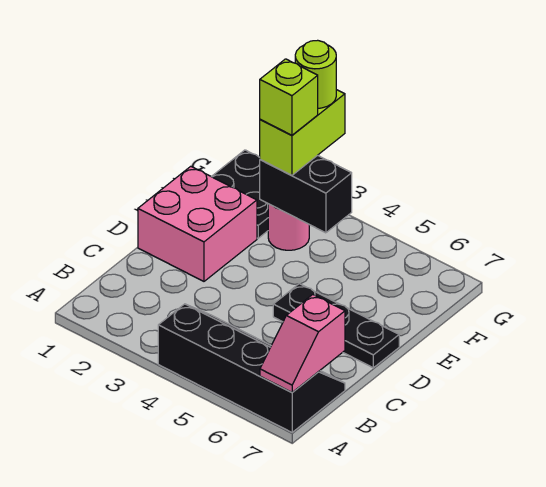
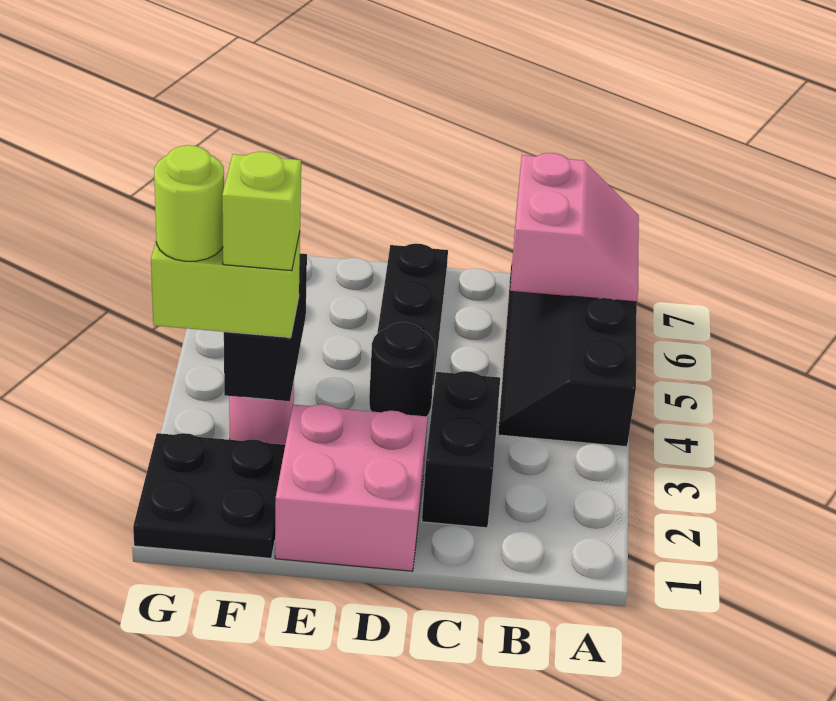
pink slope A7:B7 level 2 top B -> pink slope A6:B7 level 2 top B
none -> black brick C2:C3 level 1
none -> black round brick D4 level 1

